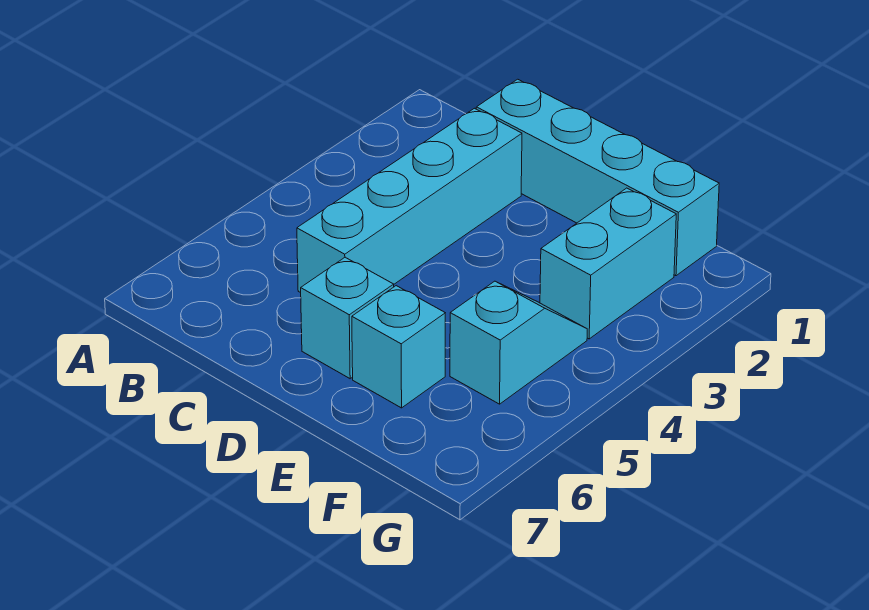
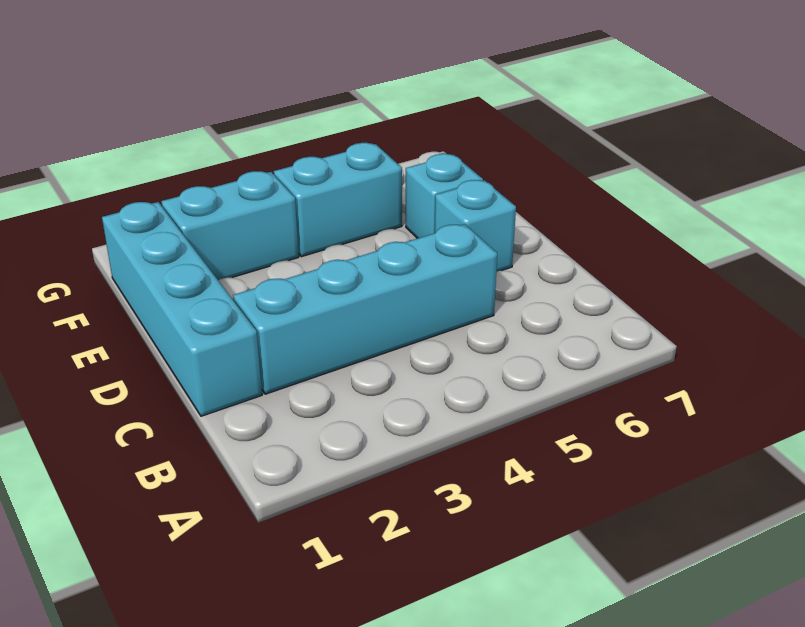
cyan slope F4:F5 level 1 top 5 -> cyan brick F4:F5 level 1

